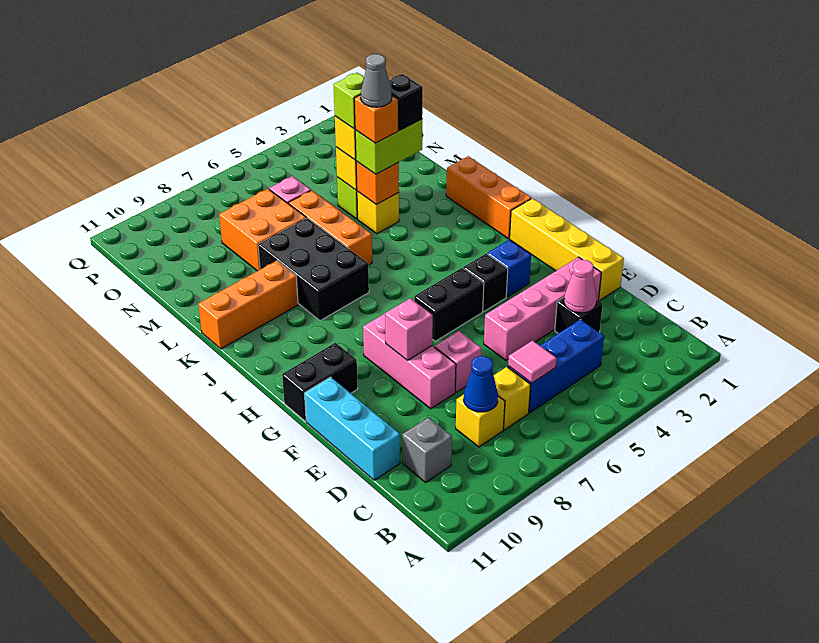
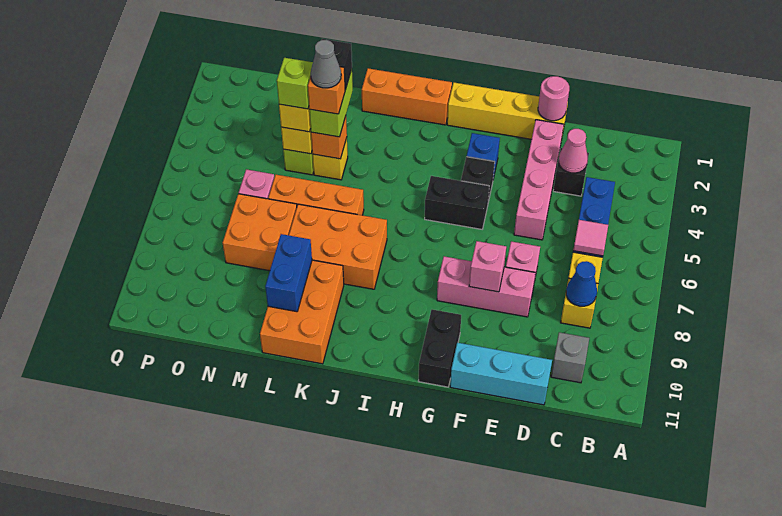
none -> pink round brick E1 level 2
black brick G5:G6 level 1 -> black brick G5:H5 level 1
black brick J7:L8 level 1 -> orange brick J7:L8 level 1
orange brick K9:K11 level 1 -> orange brick K9:L11 level 1
none -> blue brick L9:L10 level 2

